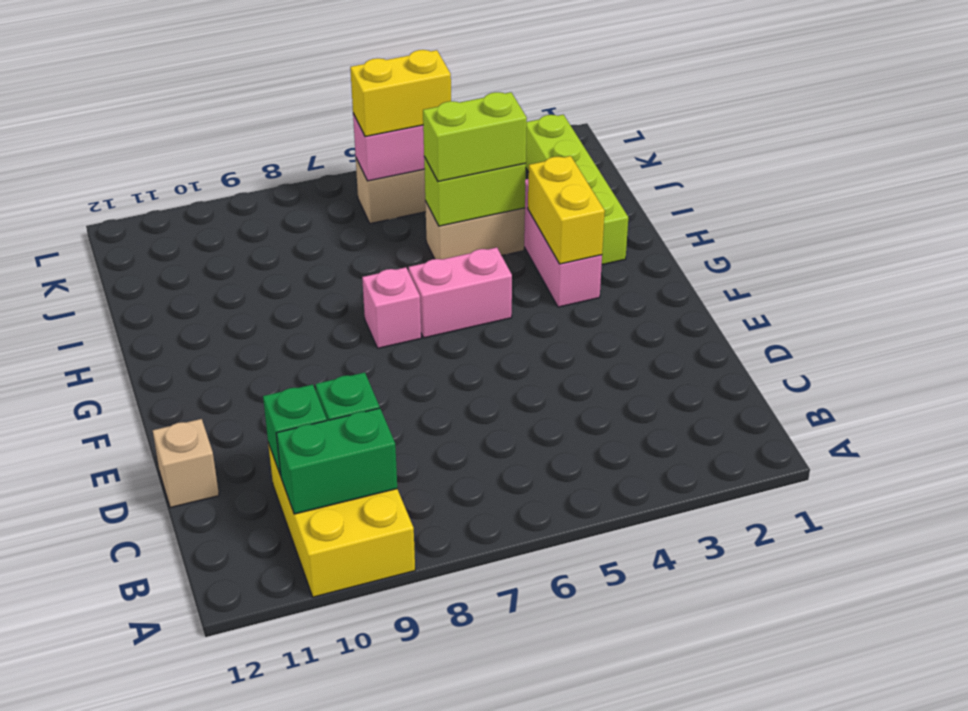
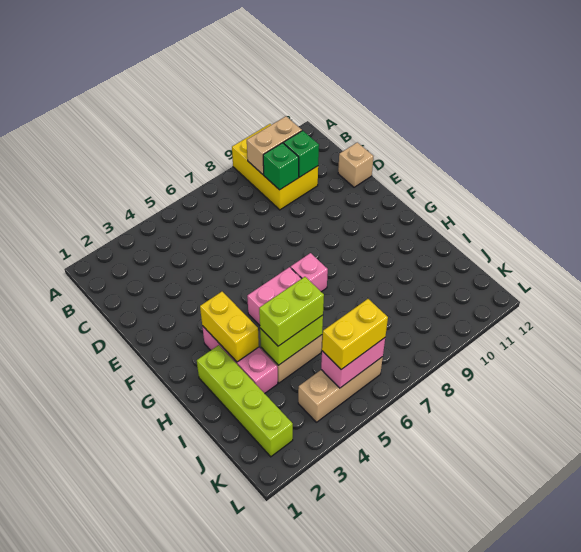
green brick B9:B10 level 2 -> tan brick B9:B10 level 2

